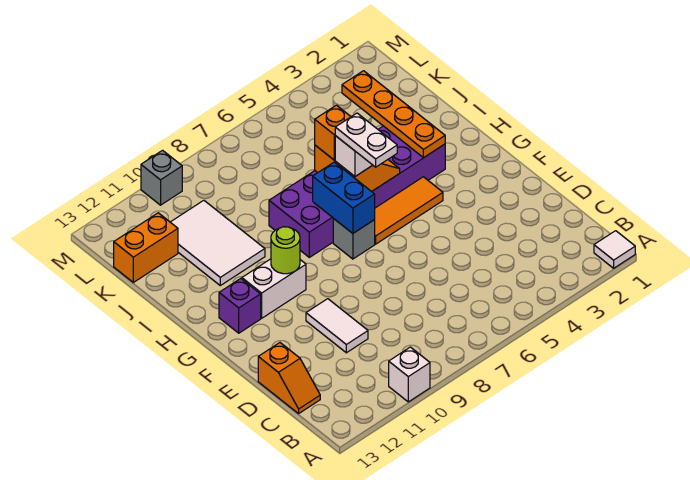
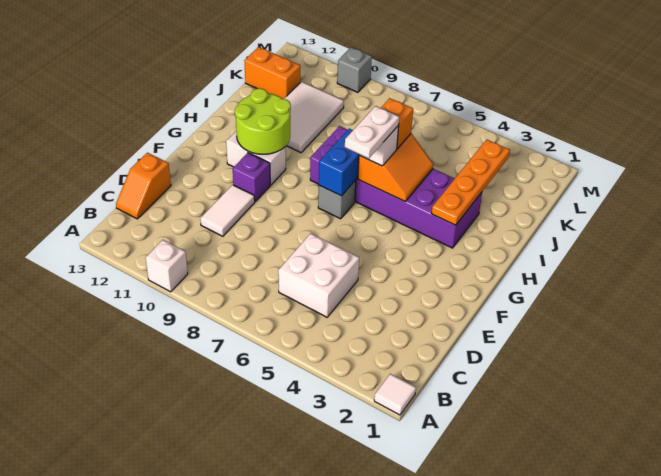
none -> white brick C5:D6 level 1
orange tile G4:G6 level 1 -> none
lime round brick G10 level 2 -> lime round brick G10:H11 level 2
purple brick G12 level 1 -> purple brick F10 level 1

